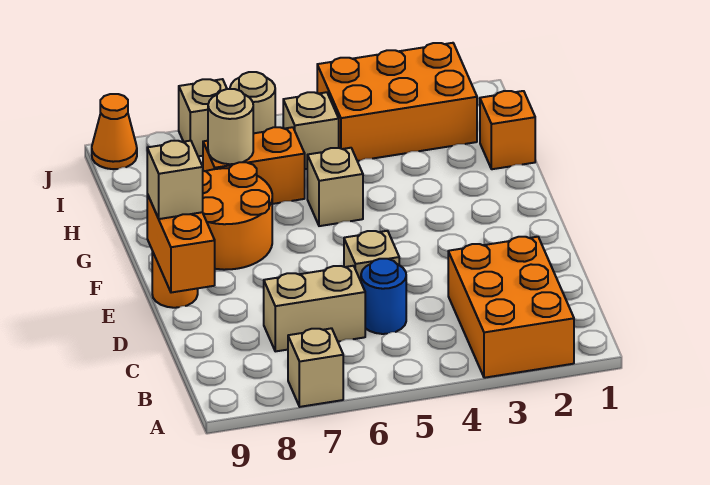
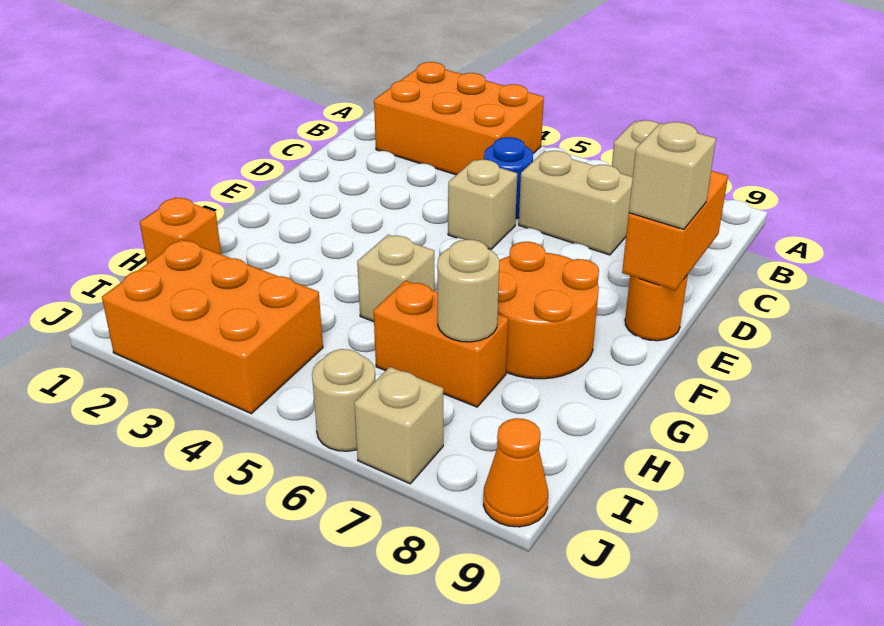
orange brick A2:C3 level 1 -> orange brick A2:B4 level 1
tan brick I5 level 1 -> none

